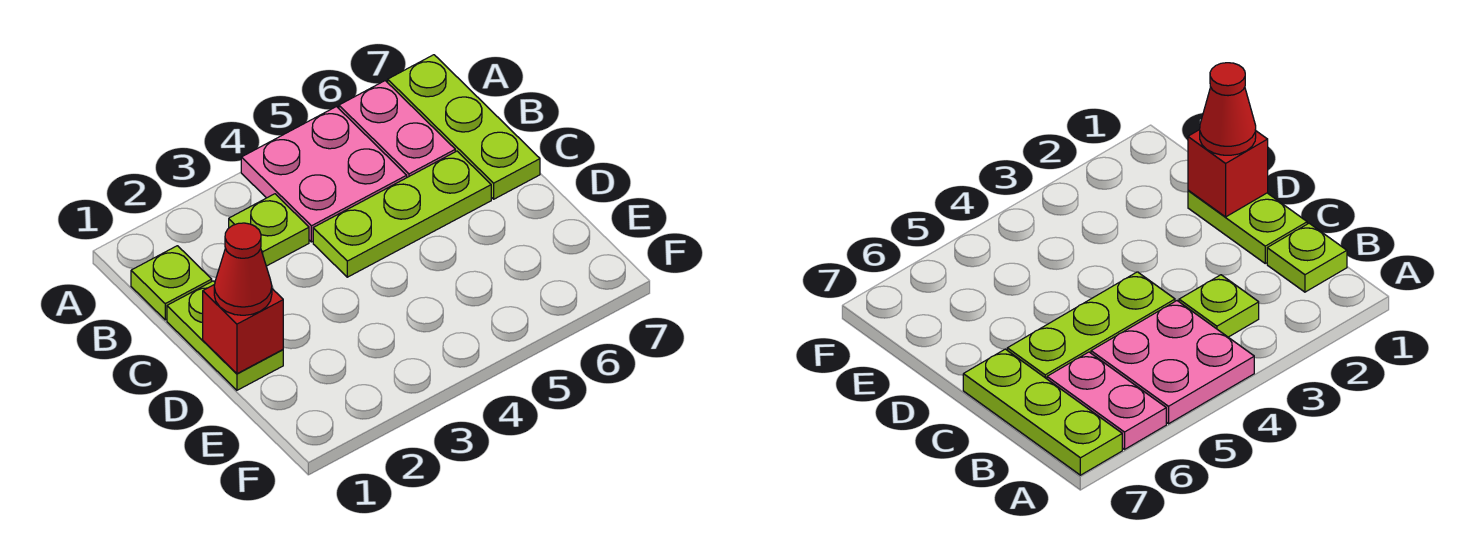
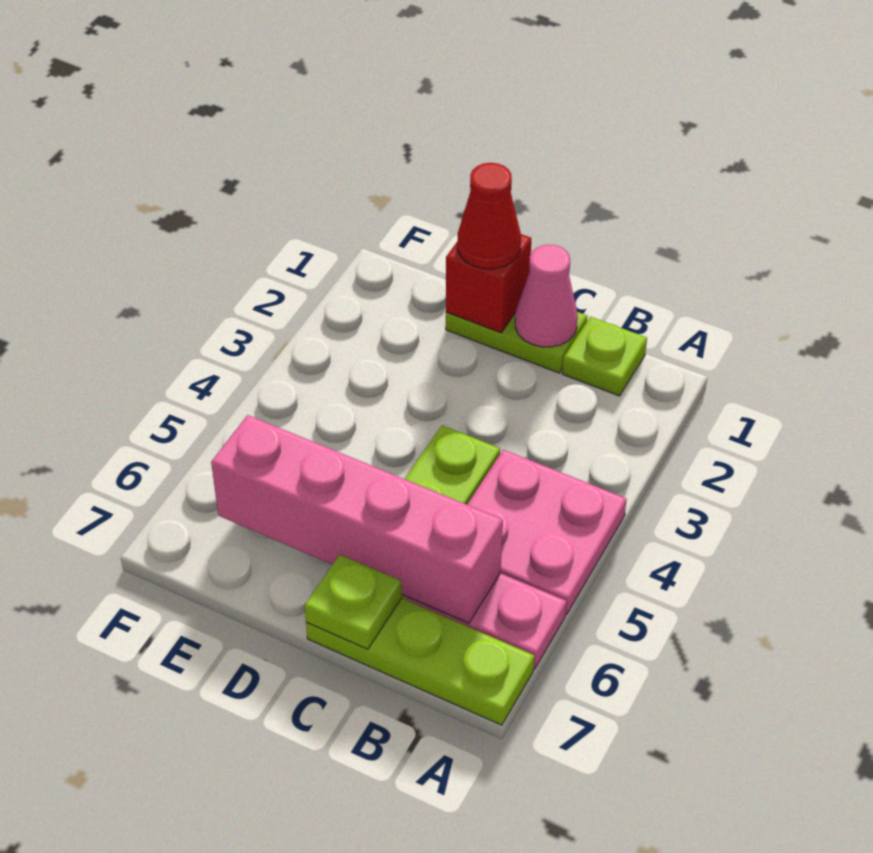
lime plate B3 level 1 -> lime plate C7 level 2
none -> pink brick B6:E6 level 2
none -> pink cone C1 level 2

